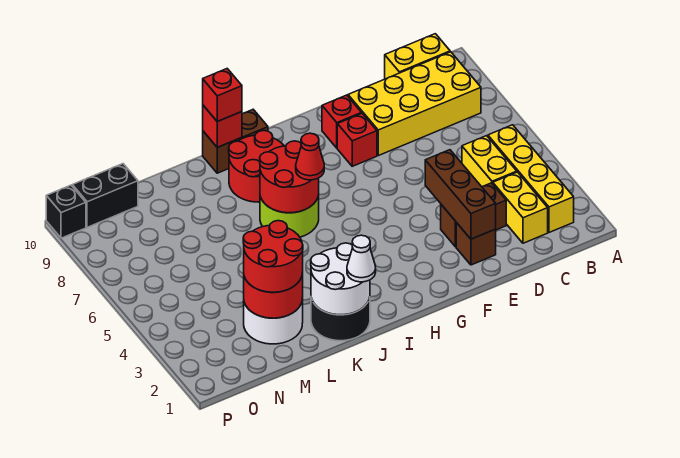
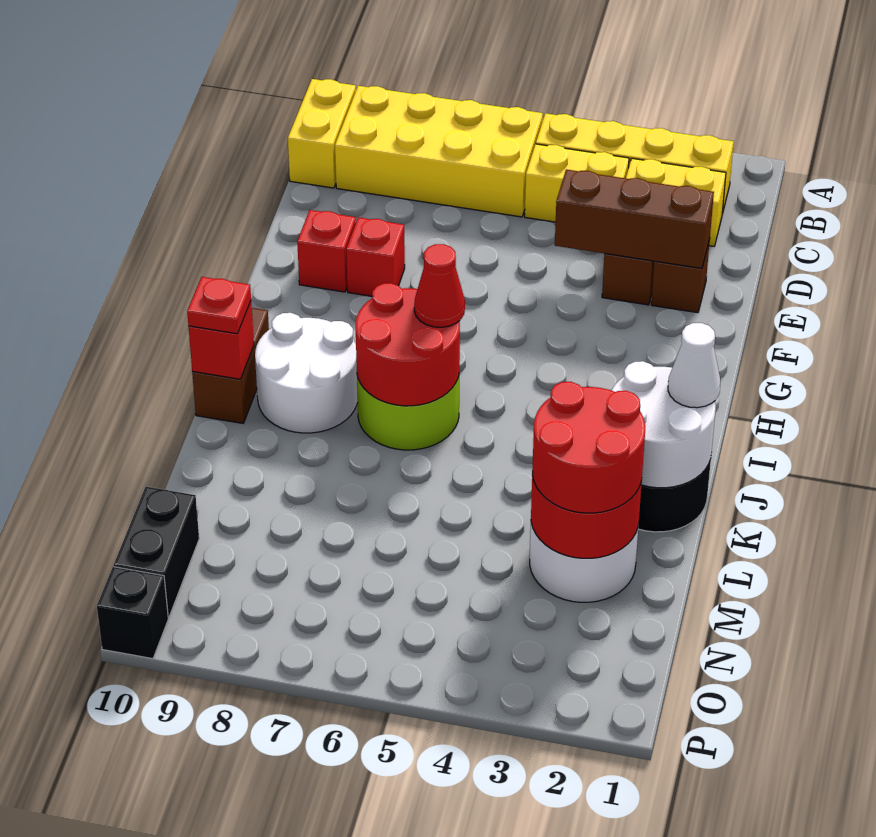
yellow brick B8:E9 level 1 -> yellow brick B6:C9 level 1
red round brick I8:J9 level 1 -> white round brick I8:J9 level 1
red brick J10 level 3 -> red plate J10 level 3

